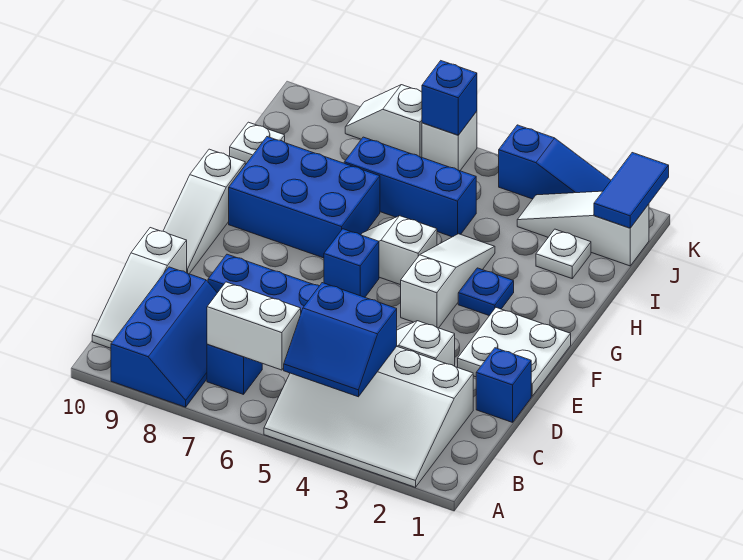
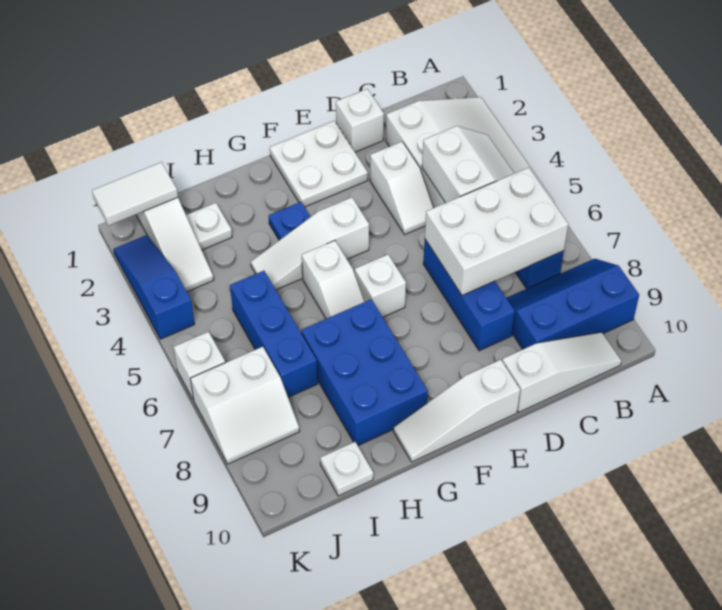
blue slope B4:C5 level 2 top C -> white slope B4:C5 level 2 top C
white brick B6:B7 level 2 -> white brick B6:D7 level 2
blue brick D1 level 1 -> white brick D1 level 1
white slope E10:G10 level 1 top G -> white slope E10:G10 level 1 top E
blue brick F6 level 1 -> white brick F6 level 1
blue tile J1:K1 level 2 -> white tile J1:K1 level 2
blue brick K6 level 2 -> none
white slope K7:K8 level 1 top 7 -> white slope J7:K8 level 1 top 7

